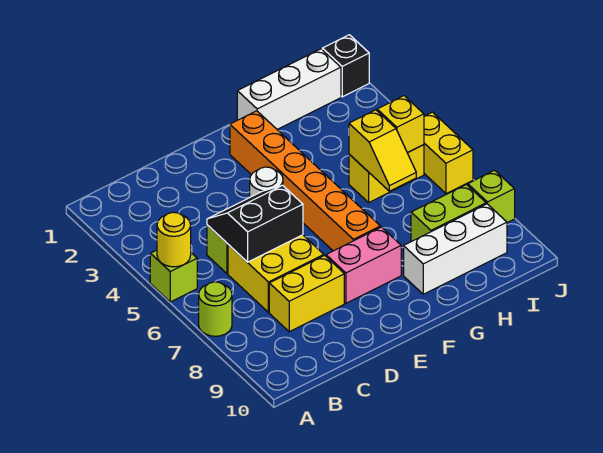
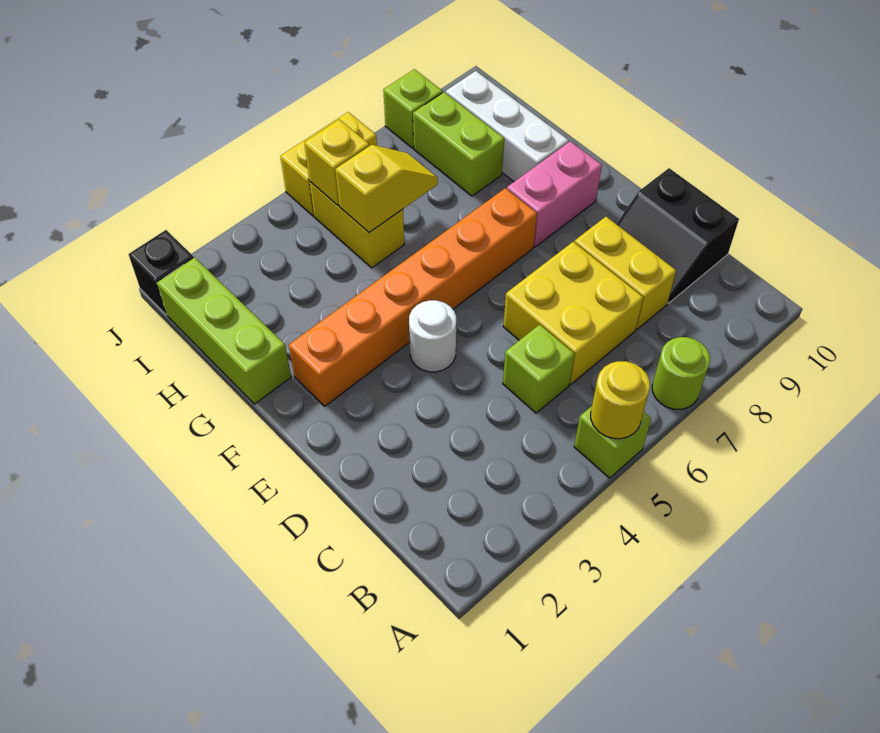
black slope C5:D6 level 2 top 6 -> black slope C9:D10 level 1 top 10
pink brick E8:F8 level 1 -> pink brick F8:F9 level 1
white brick G1:I1 level 1 -> lime brick G1:I1 level 1

